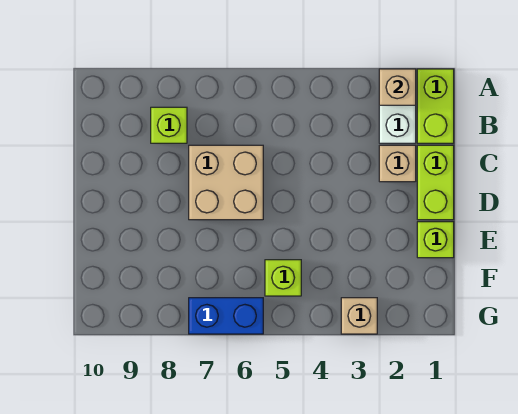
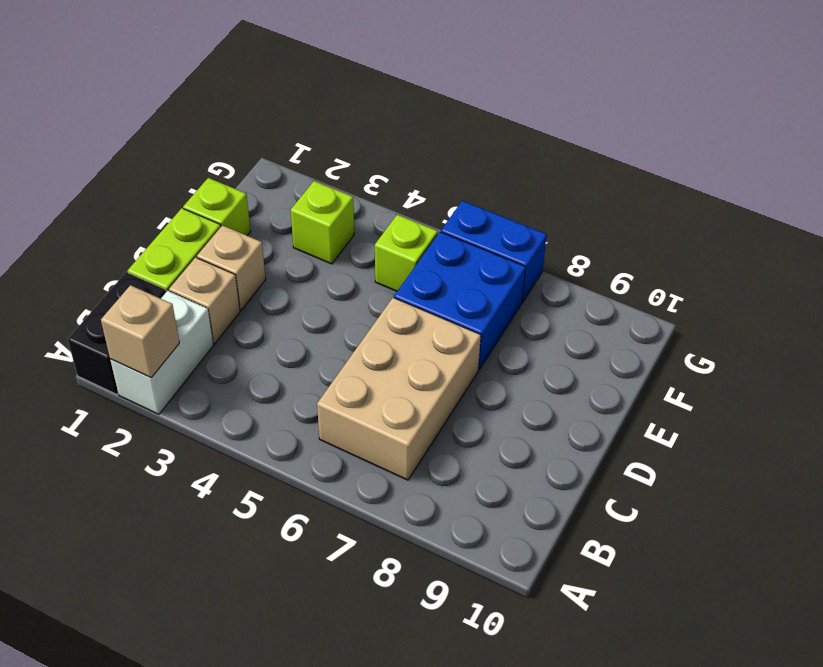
lime brick A1:B1 level 1 -> black brick A1:B1 level 1
lime brick B8 level 1 -> lime brick F3 level 1
tan brick C6:D7 level 1 -> tan brick B6:D7 level 1
none -> blue brick E6:F7 level 1
tan brick G3 level 1 -> tan brick D2 level 1

